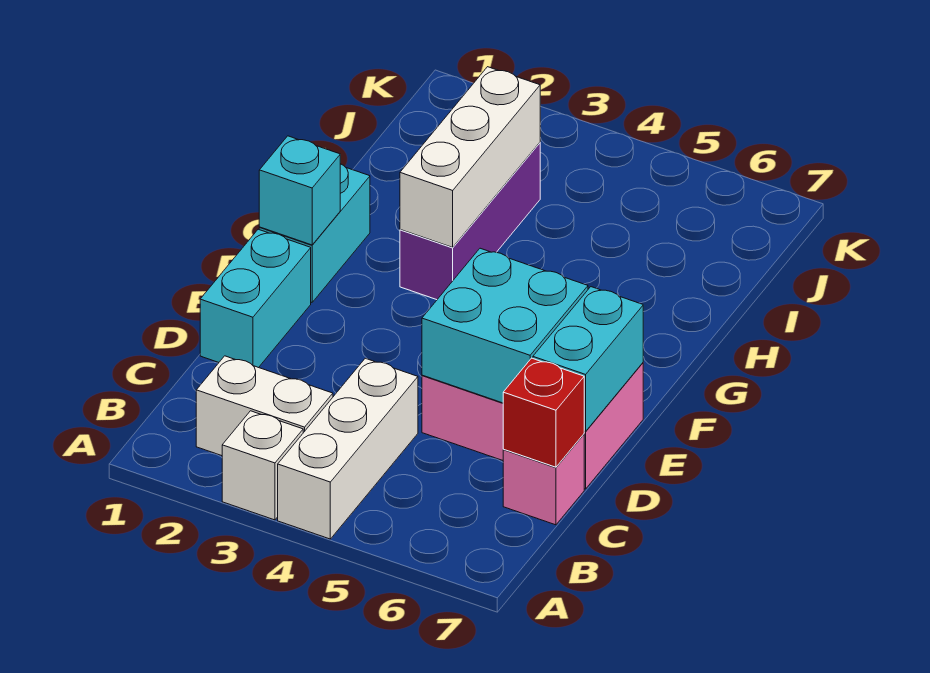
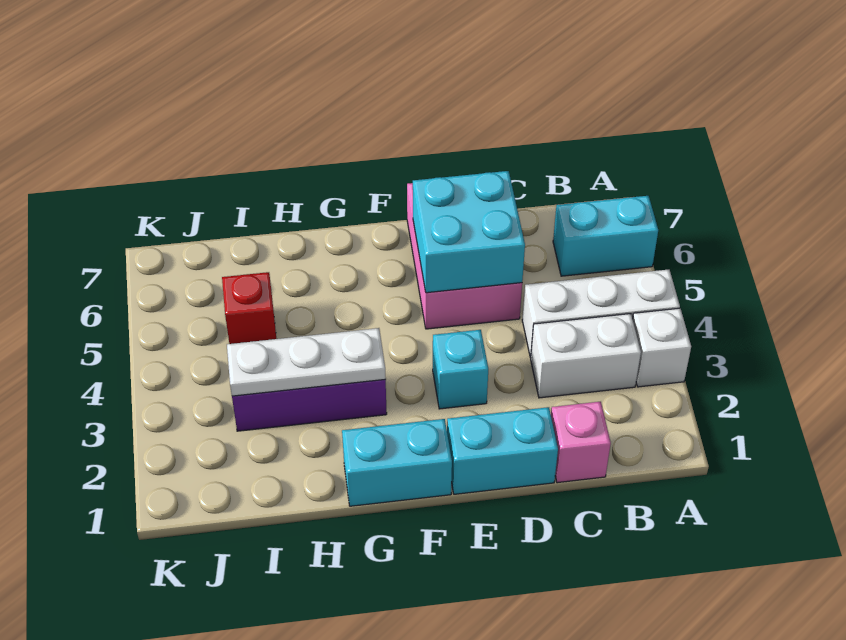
white brick B2:B3 level 1 -> white brick B3:C3 level 1
pink brick C7 level 1 -> pink brick C1 level 1
red brick C7 level 2 -> red brick I5 level 1
cyan brick D7:E7 level 2 -> cyan brick A6:B6 level 1
cyan brick F1 level 2 -> cyan brick E3 level 1
white brick G3:I3 level 2 -> white plate G3:I3 level 2

